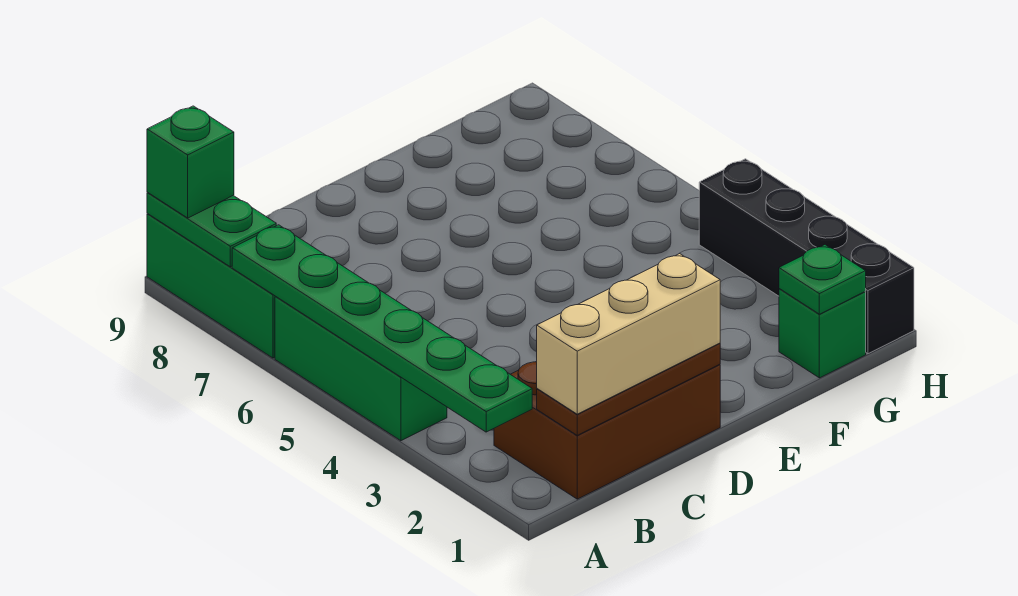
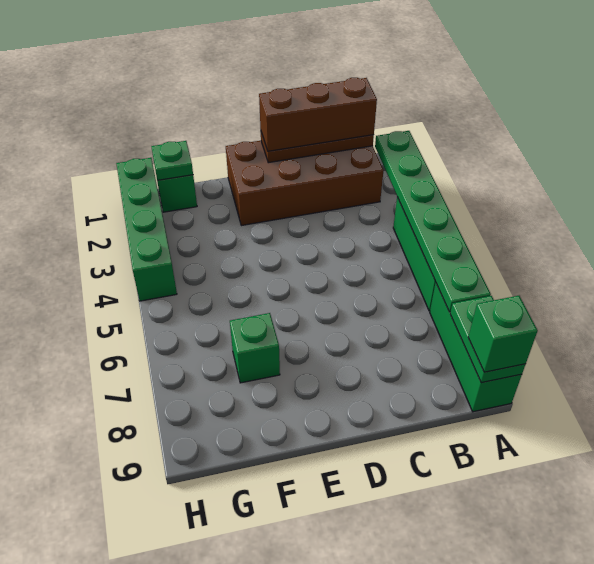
brown brick B1:D2 level 1 -> brown brick B1:E2 level 1
tan brick B1:D1 level 3 -> brown brick B1:D1 level 3
none -> green brick F7 level 1
black brick H1:H4 level 1 -> green brick H1:H4 level 1

